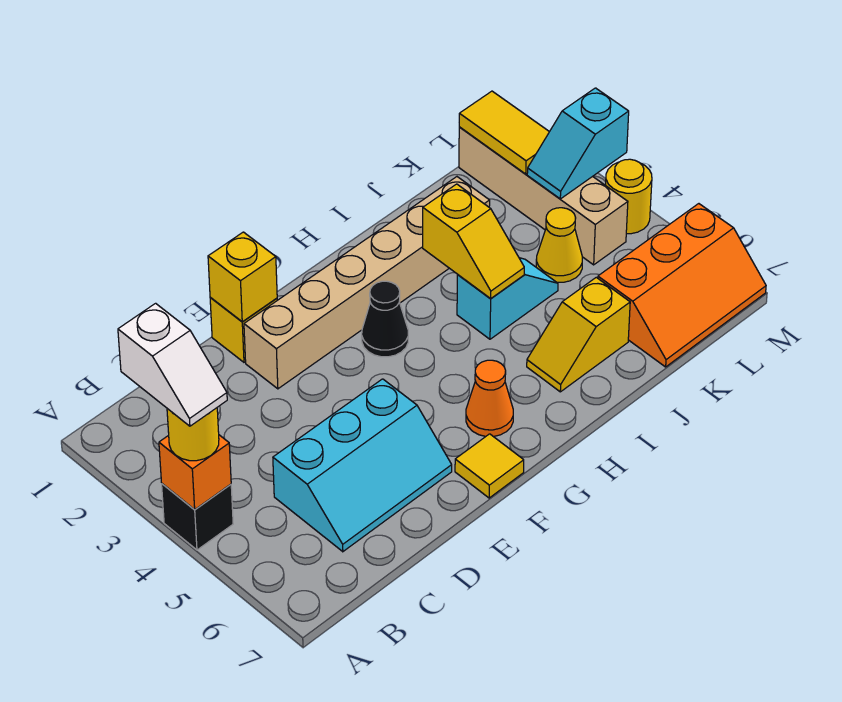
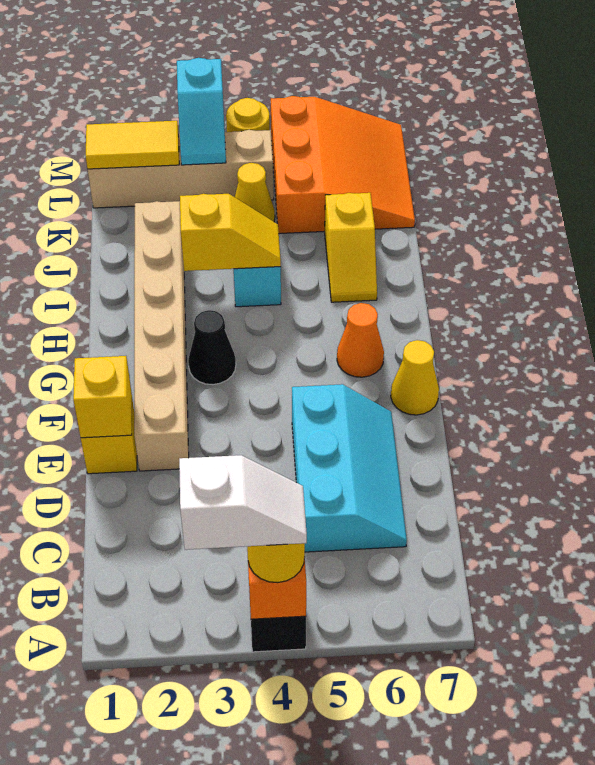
yellow tile F7 level 1 -> yellow cone F7 level 1
orange slope K6:M7 level 1 top 6 -> orange slope K5:M7 level 1 top 5

